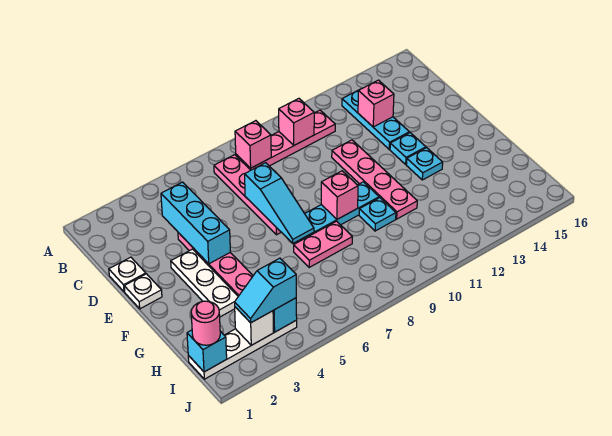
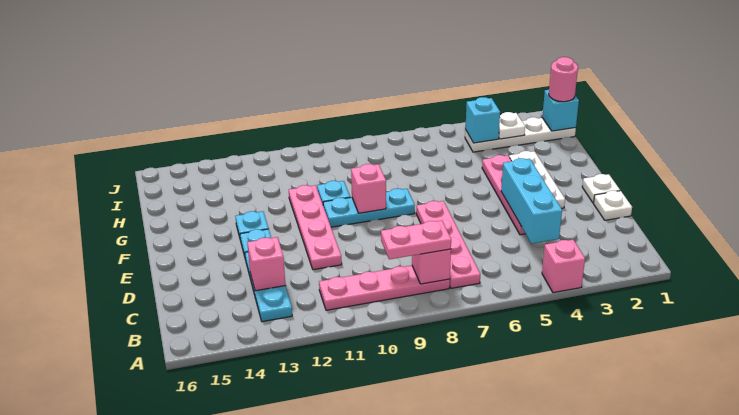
pink brick B10 level 2 -> pink brick A4 level 1
cyan slope D7:F7 level 2 top D -> none
pink plate G7:G8 level 1 -> pink plate B8:B9 level 3
white brick I3 level 2 -> white plate I3 level 2
cyan slope I3:I4 level 3 top 4 -> none

